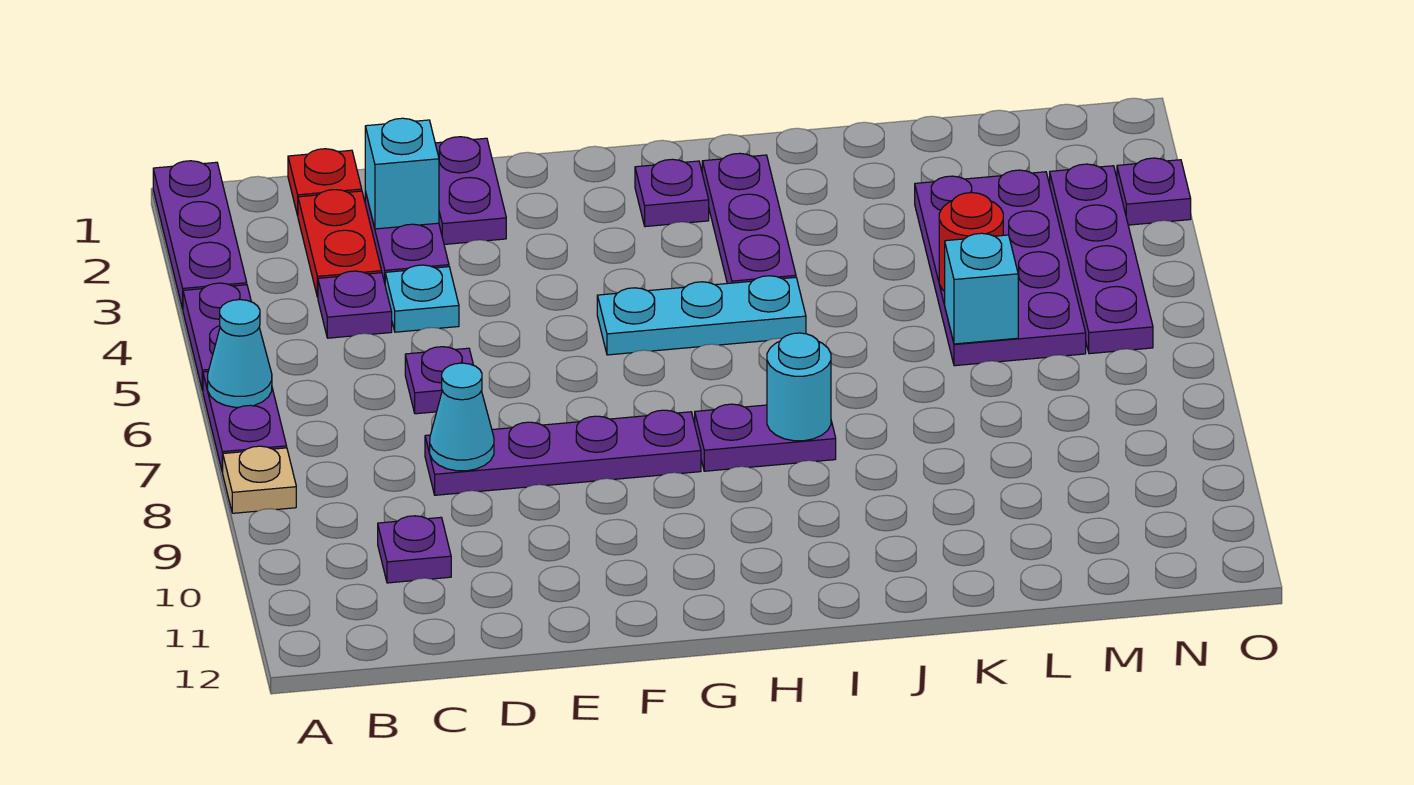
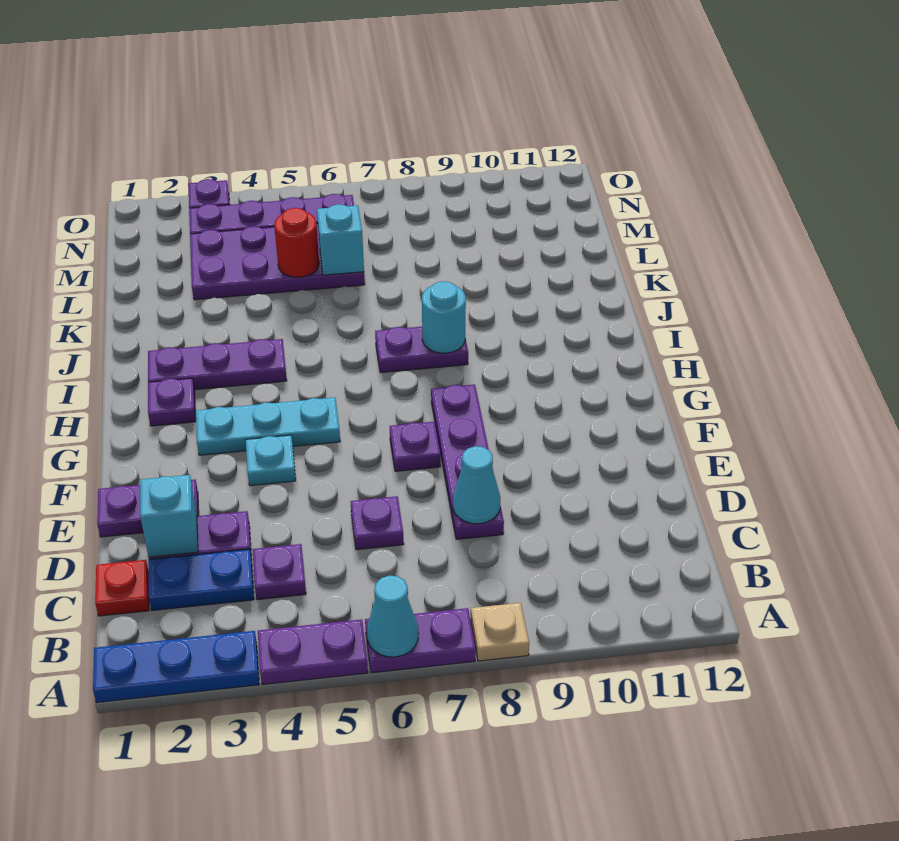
purple plate A1:A3 level 1 -> blue plate A1:A3 level 1
red plate C2:C3 level 1 -> blue plate C2:C3 level 1
purple plate C10 level 1 -> purple plate F7 level 1
cyan plate D4 level 1 -> cyan plate F4 level 1
cyan plate G5:I5 level 1 -> cyan plate G3:G5 level 1
purple plate H8:I8 level 1 -> purple plate I7:I8 level 1

